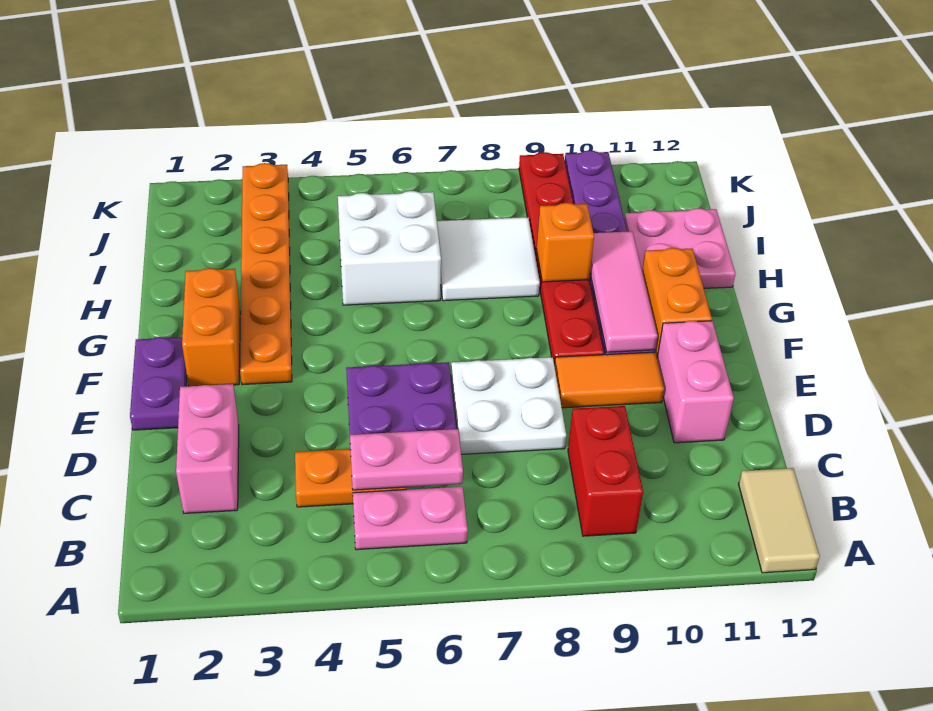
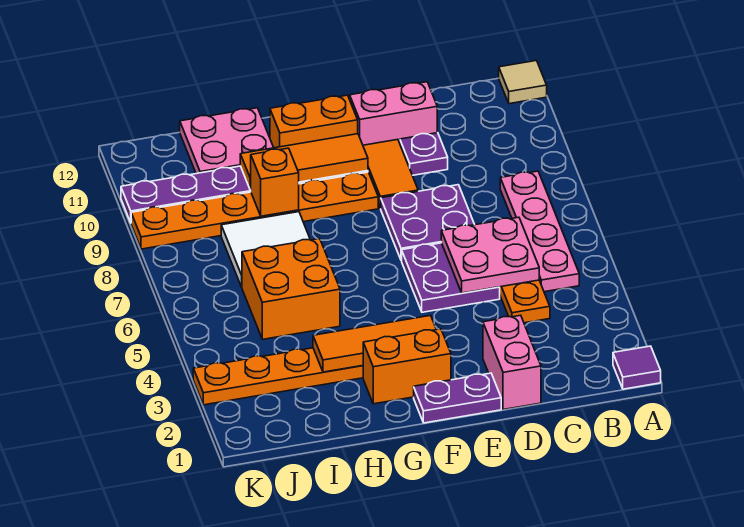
none -> purple tile A1 level 1
tan tile A12:B12 level 1 -> tan tile A12 level 1
pink plate B5:B6 level 1 -> pink plate B5:B8 level 1
red brick B9:C9 level 1 -> none
pink brick C2:D2 level 1 -> pink brick D1:D2 level 1
pink plate C5:C6 level 2 -> pink plate C5:D6 level 2
white plate D7:E8 level 1 -> purple plate D7:E8 level 1
none -> purple plate D10 level 1
none -> orange tile F3:H3 level 2
red plate F9:K9 level 1 -> orange plate F9:K9 level 1
pink tile F10:H10 level 2 -> orange tile F10:H10 level 2
white brick H5:I6 level 1 -> orange brick H5:I6 level 1

